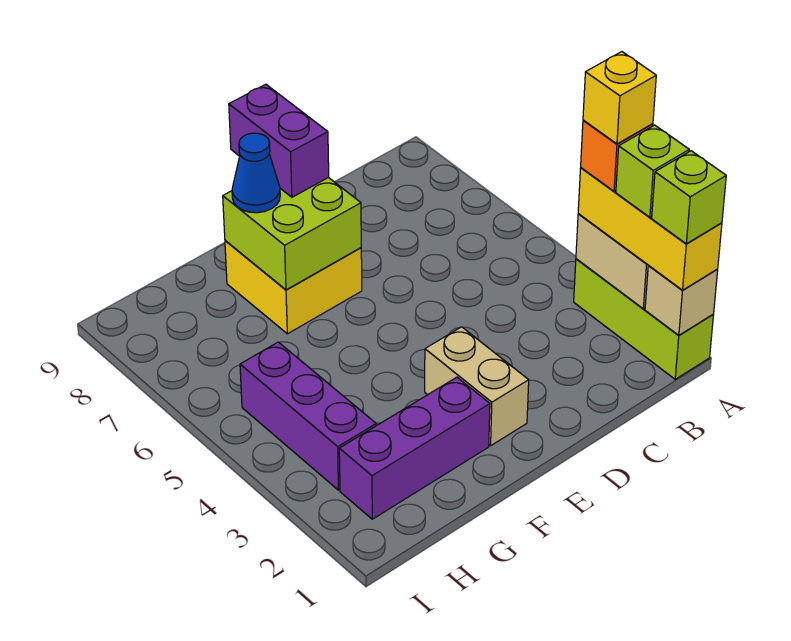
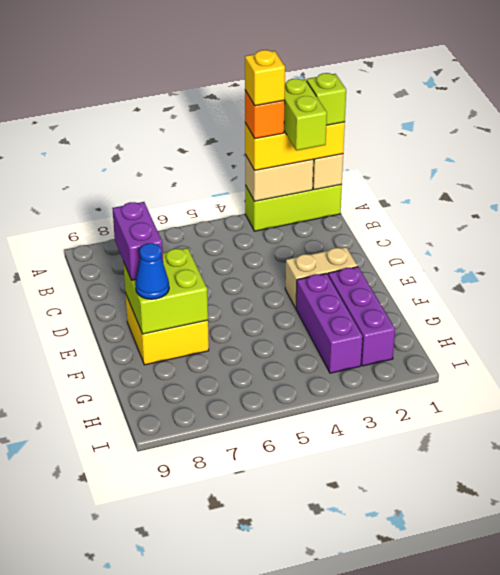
lime brick A2 level 4 -> lime brick A2:B2 level 4
purple brick E8:E9 level 3 -> purple brick D8:E8 level 3
purple brick H3:H5 level 1 -> purple brick F3:H3 level 1

